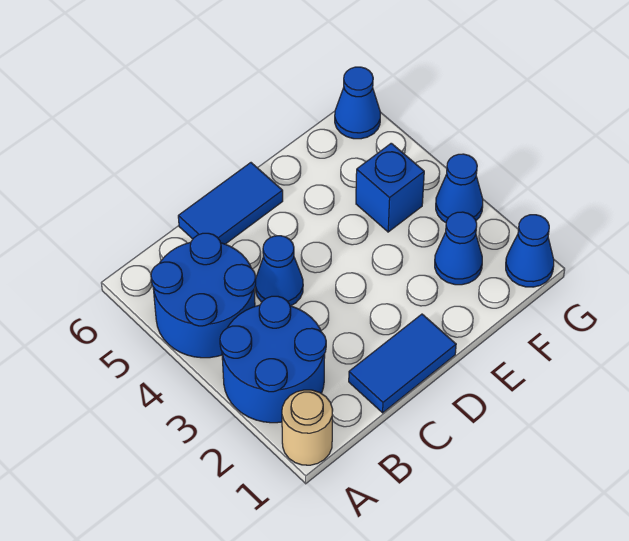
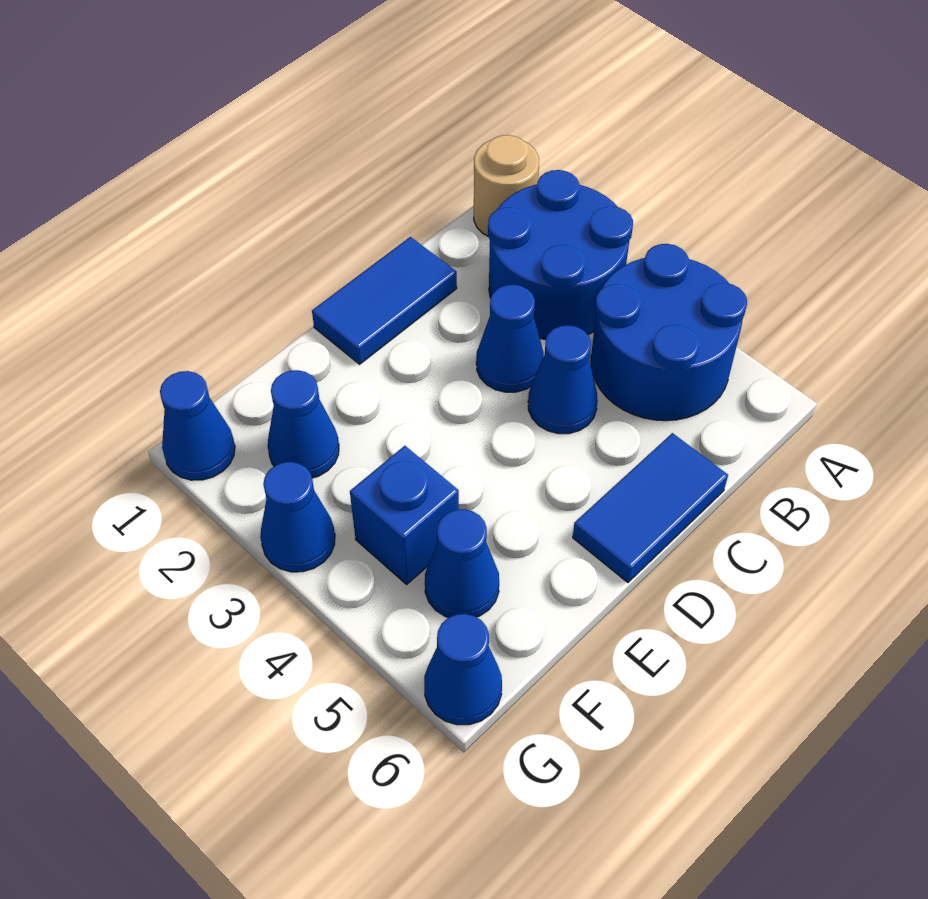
none -> blue cone C3 level 1
none -> blue cone F5 level 1

